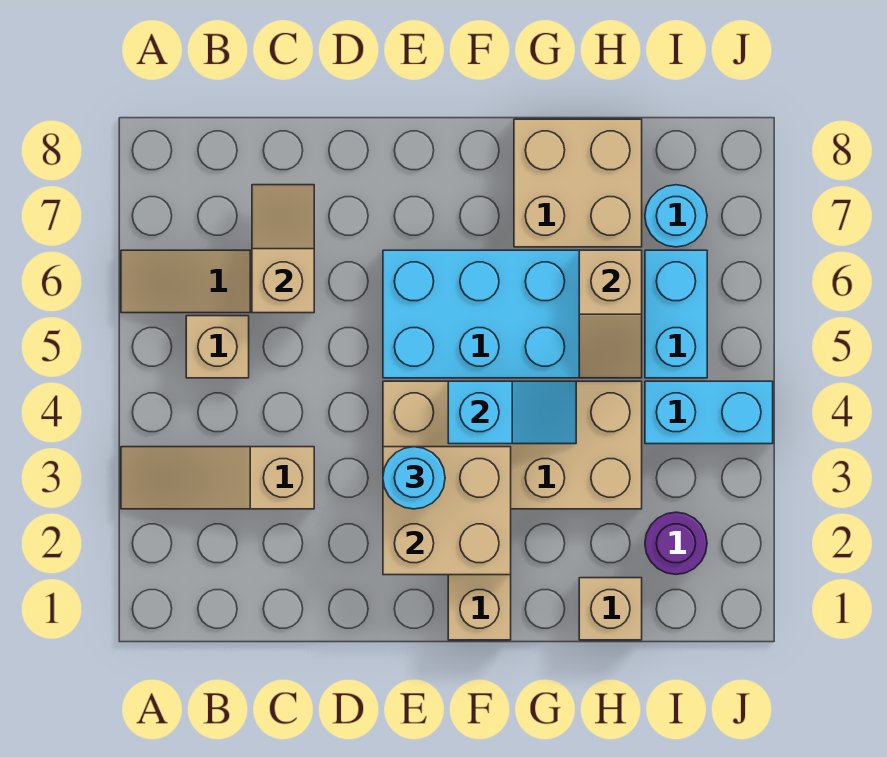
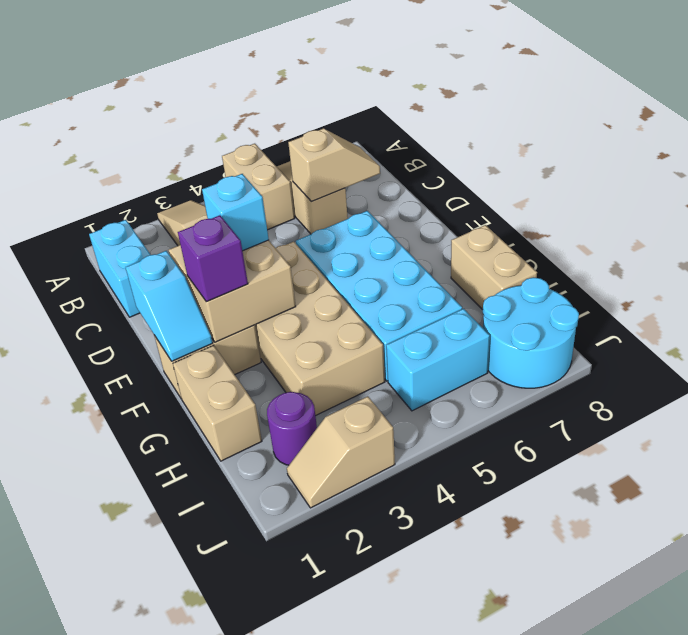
tan brick B5 level 1 -> tan brick A5:B5 level 1
cyan round brick E3 level 3 -> cyan brick E3 level 3
none -> purple brick F2 level 3
cyan slope F4:G4 level 2 top F -> cyan slope E1:F1 level 2 top E
tan brick G7:H8 level 1 -> tan brick G8:H8 level 1
tan brick H1 level 1 -> tan brick G1:H1 level 1
tan slope H5:H6 level 2 top 6 -> tan slope J2:J3 level 1 top 3
cyan brick I4:J4 level 1 -> cyan brick B1:C1 level 1
cyan round brick I7 level 1 -> cyan round brick I7:J8 level 1

